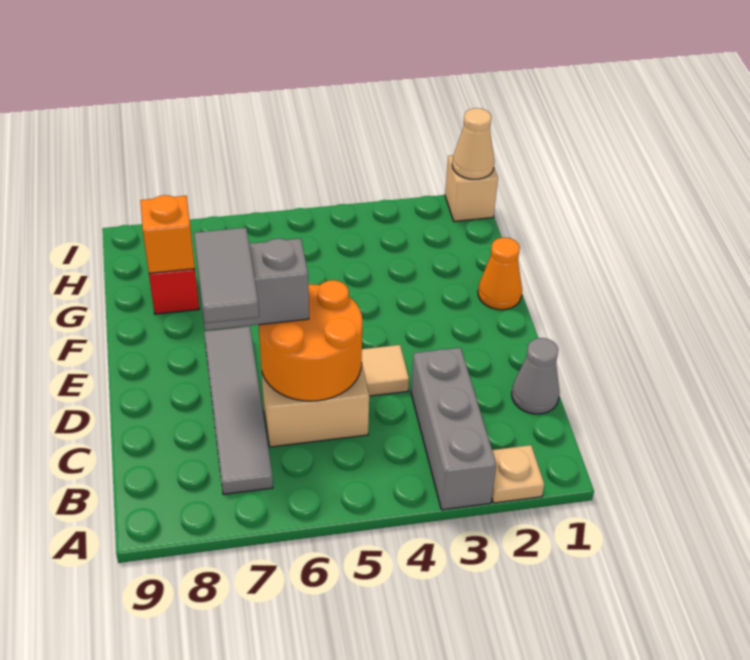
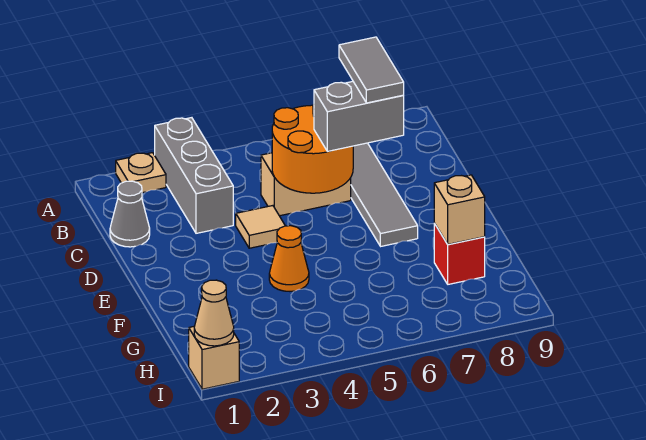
orange cone F1 level 1 -> orange cone F4 level 1
orange brick G8 level 2 -> tan brick G8 level 2

